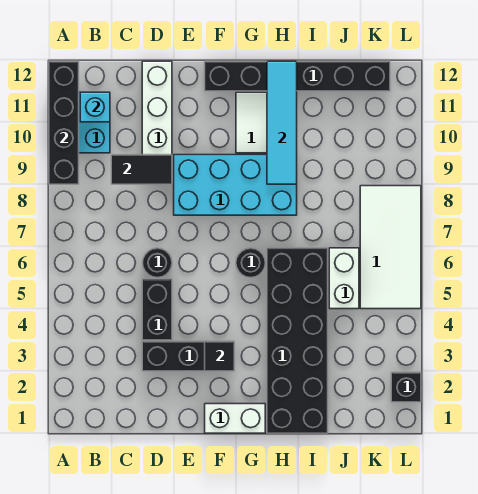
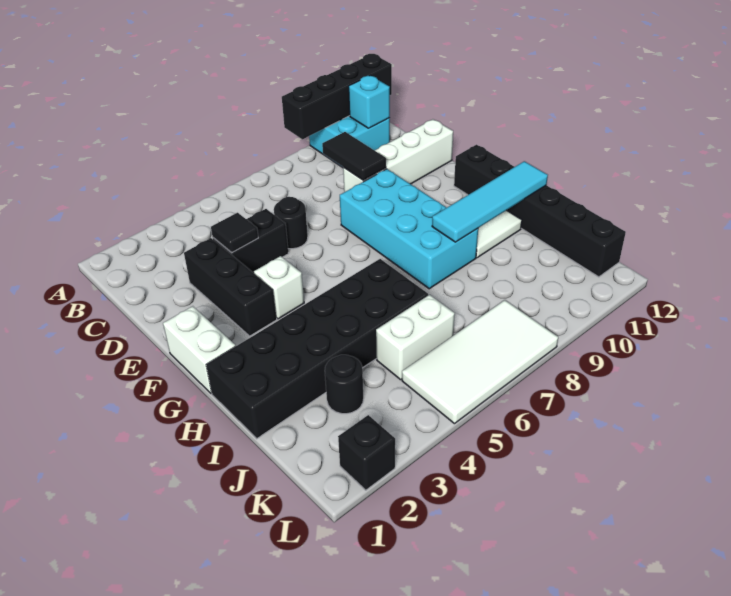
black tile F3 level 2 -> black tile D4 level 2
none -> white brick F4 level 1
black round brick G6 level 1 -> black round brick J3 level 1

